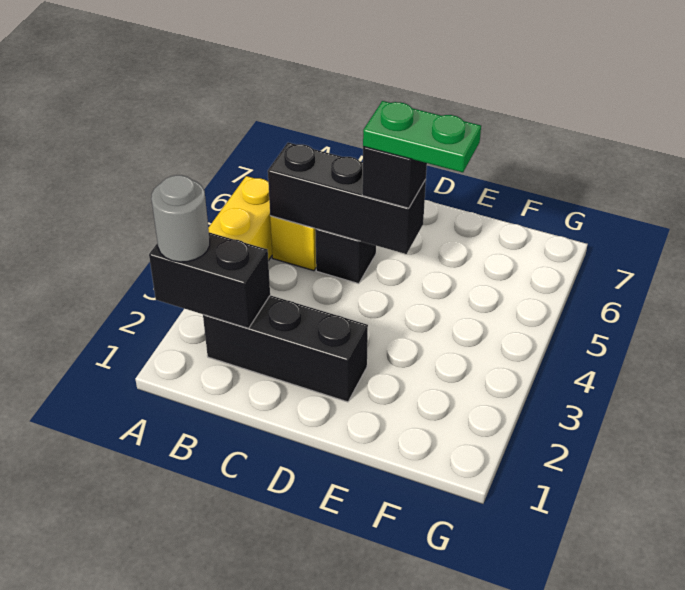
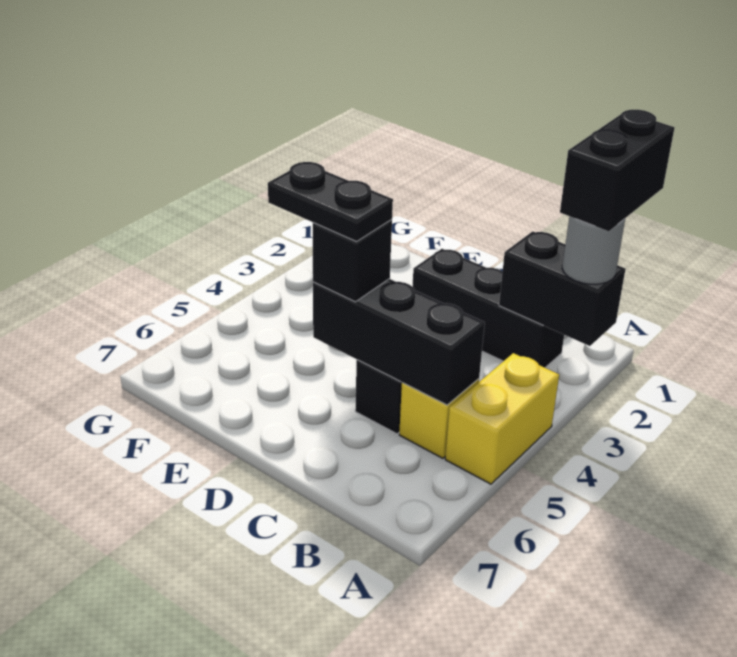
none -> black brick A1:A2 level 4
green plate D5:E5 level 4 -> black plate D5:E5 level 4

